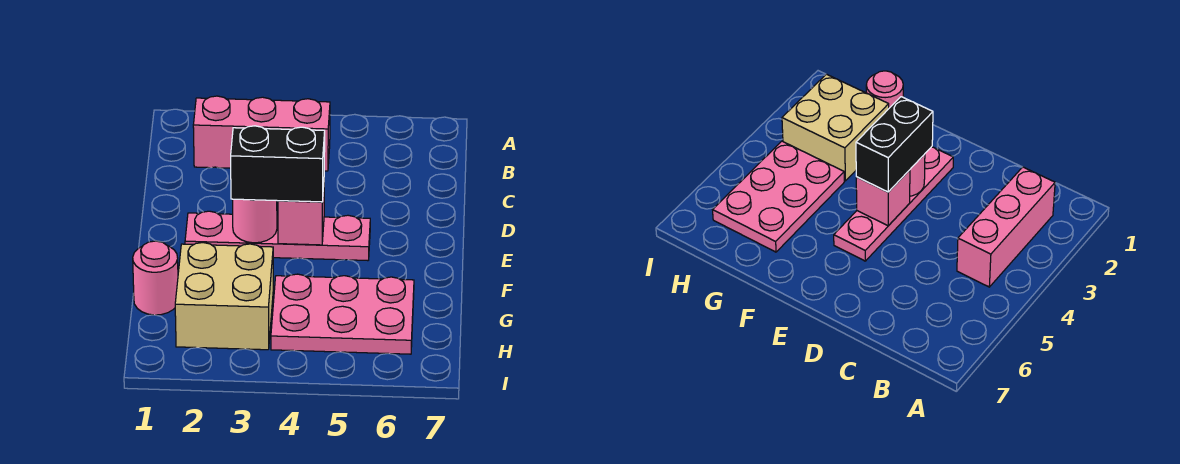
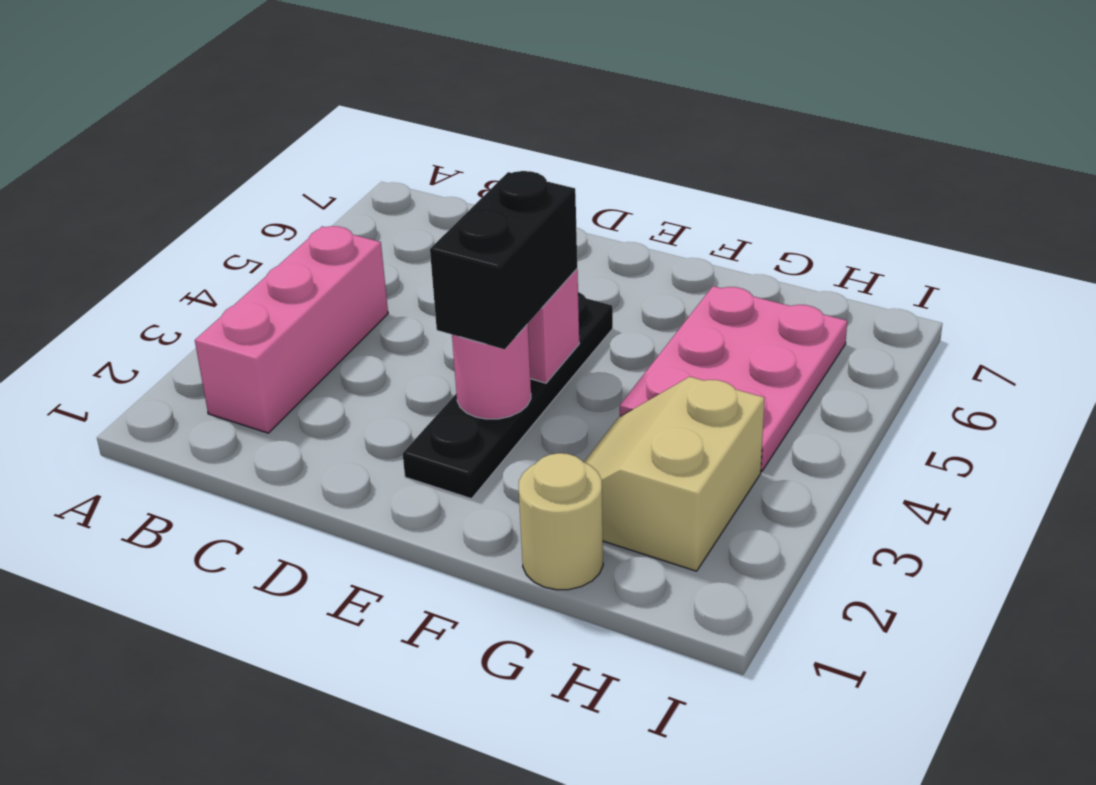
pink plate E2:E5 level 1 -> black plate E2:E5 level 1
pink round brick G1 level 1 -> tan round brick G1 level 1
tan brick G2:H3 level 1 -> tan slope G2:H3 level 1 top H

